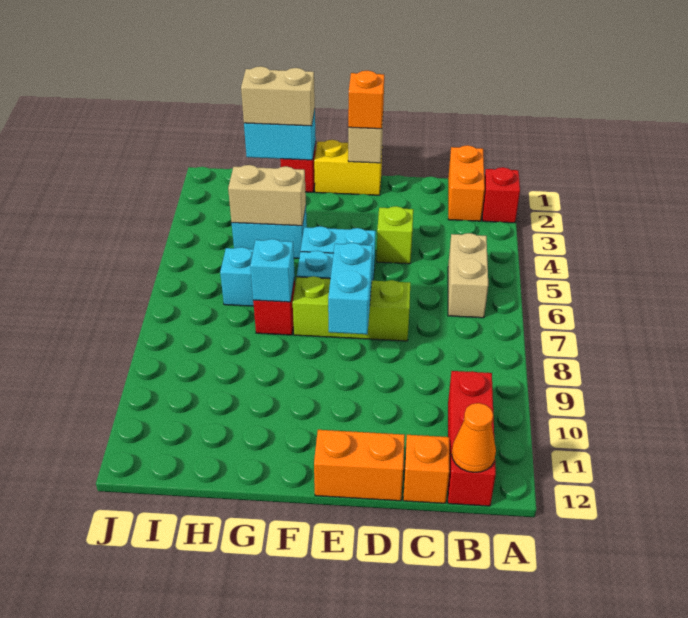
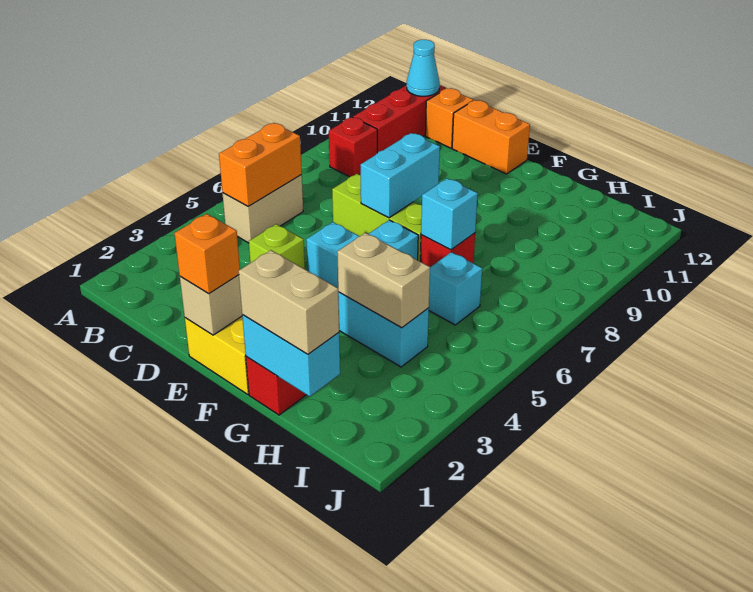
red brick A2 level 1 -> red brick B9 level 1
orange brick B1:B2 level 1 -> orange brick B5:B6 level 2
orange cone B12 level 2 -> cyan cone B12 level 2

